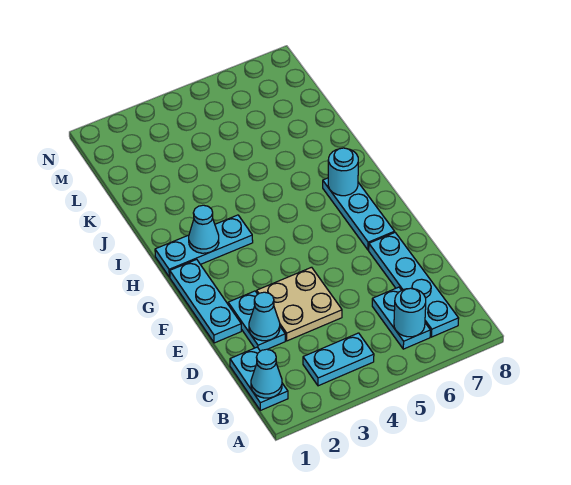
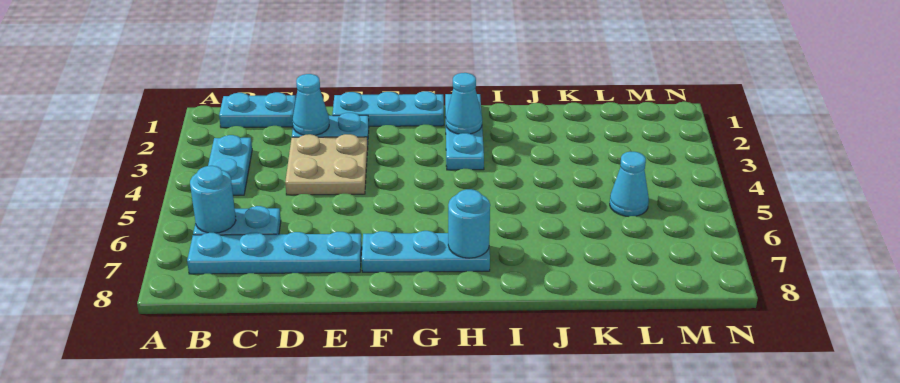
cyan cone B1 level 2 -> cyan cone L5 level 1

